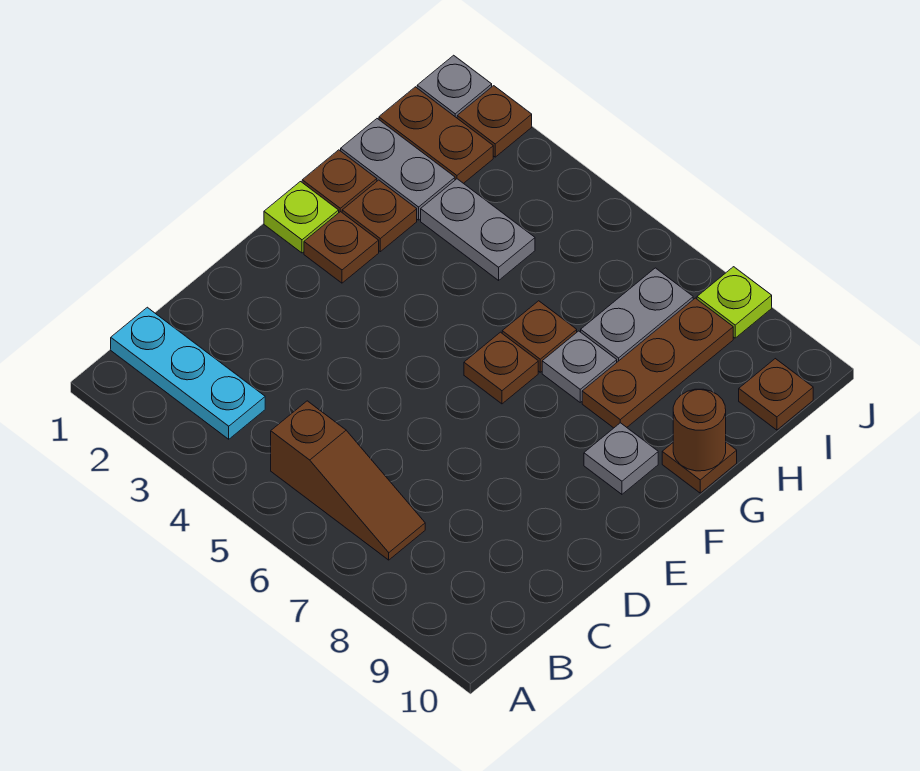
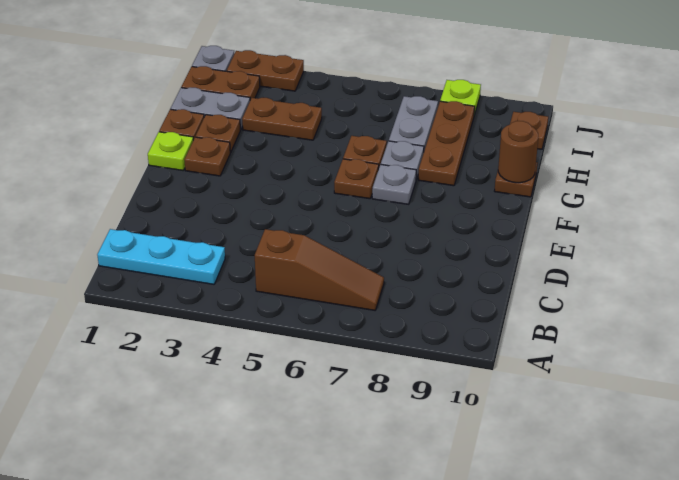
grey plate F9 level 1 -> grey plate F7 level 1
grey plate H3:H4 level 1 -> brown plate H3:H4 level 1
brown plate J2 level 1 -> brown plate J2:J3 level 1

